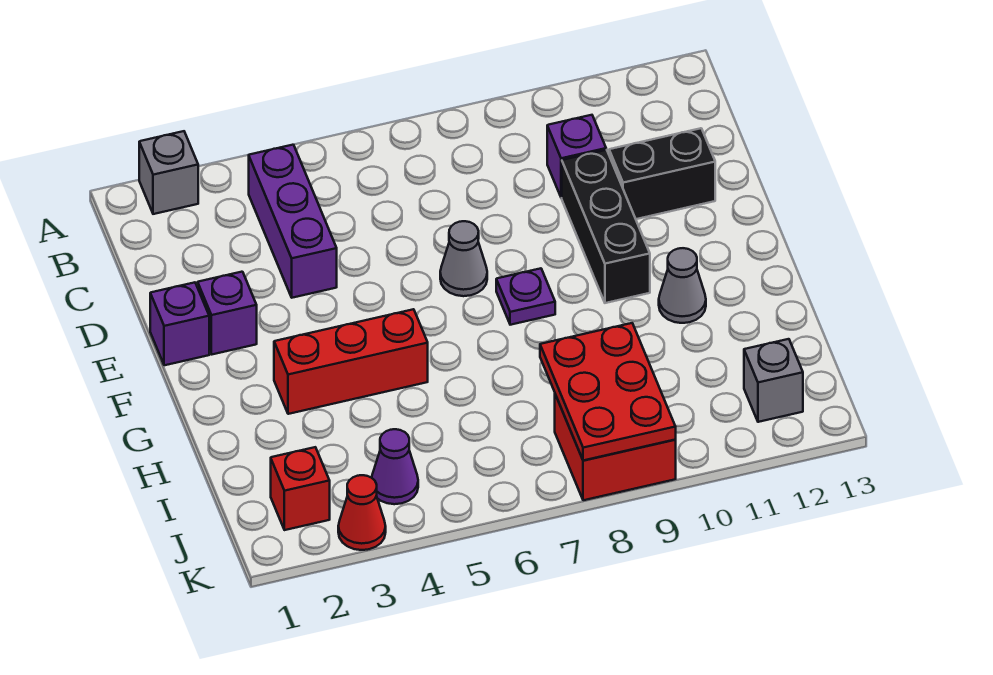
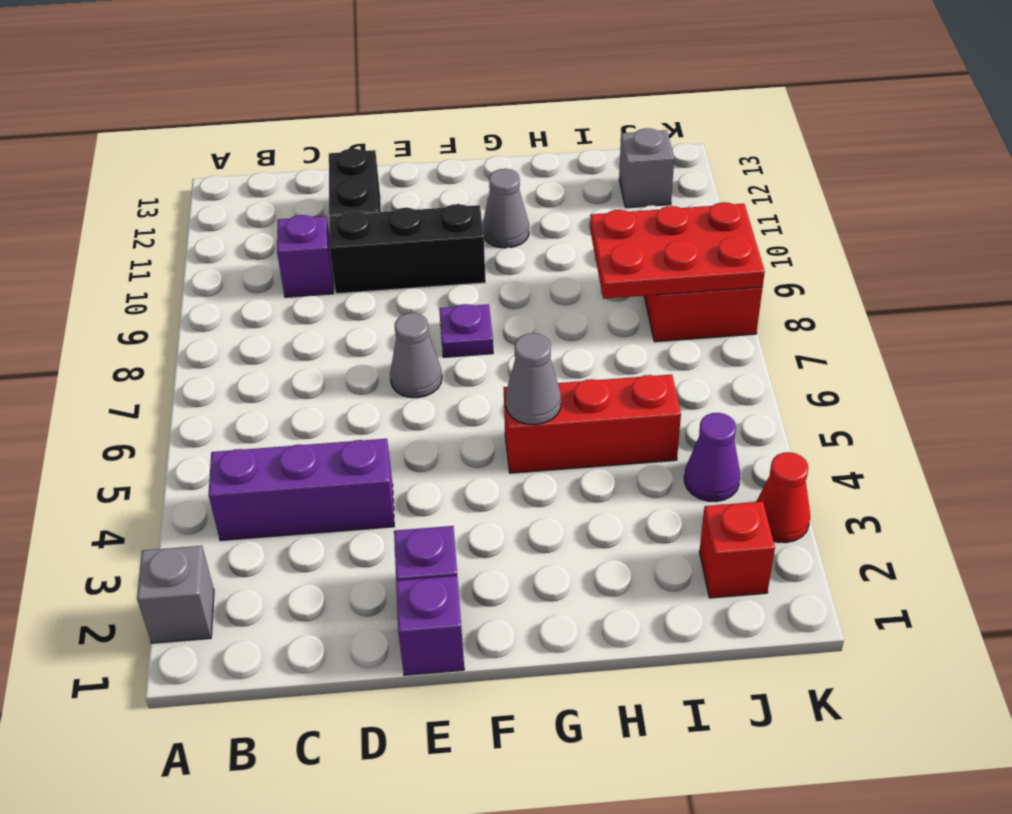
red brick G3:G5 level 1 -> red brick G5:I5 level 1
none -> grey cone G5 level 2

